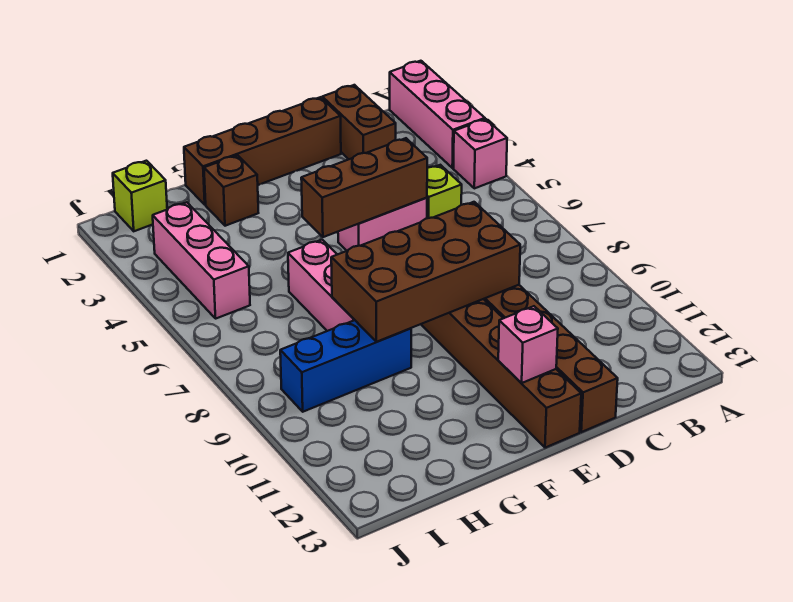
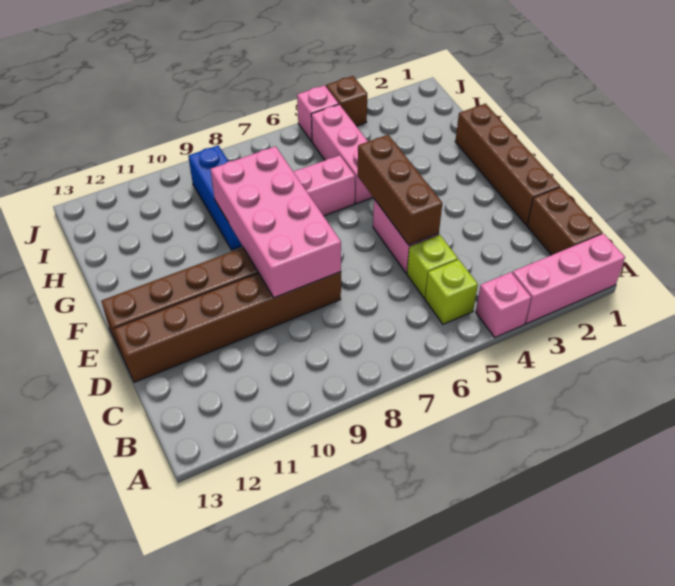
brown brick C1:C2 level 1 -> brown brick B1:C1 level 1
brown brick D8:G9 level 2 -> pink brick D8:G9 level 2
pink brick E12 level 2 -> pink brick J5 level 1
brown brick G2 level 1 -> brown brick J4 level 1
lime brick I1 level 1 -> lime brick B5 level 1
pink brick I3:I5 level 1 -> pink brick G5:I5 level 1

